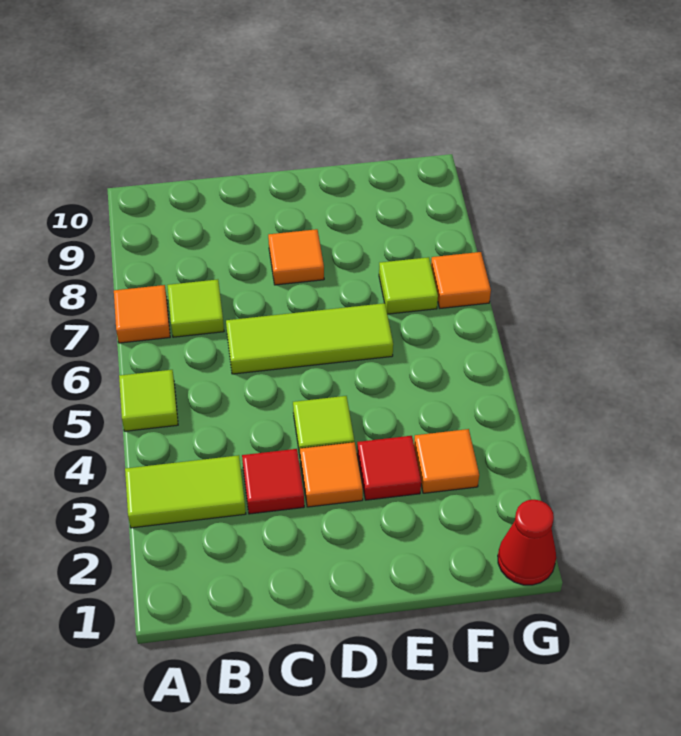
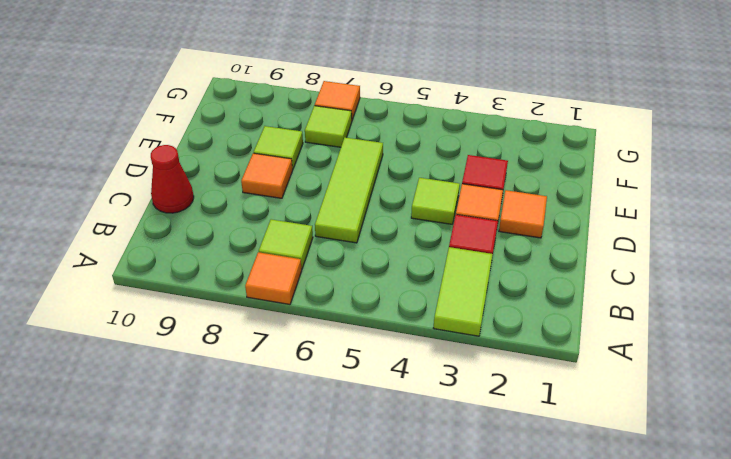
lime tile A5 level 1 -> lime tile E8 level 1
orange tile F3 level 1 -> orange tile D2 level 1
red cone G1 level 1 -> red cone C10 level 1

